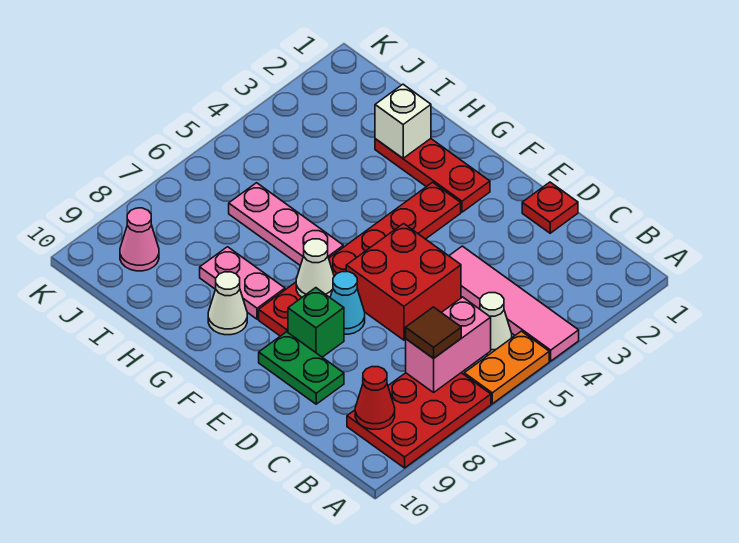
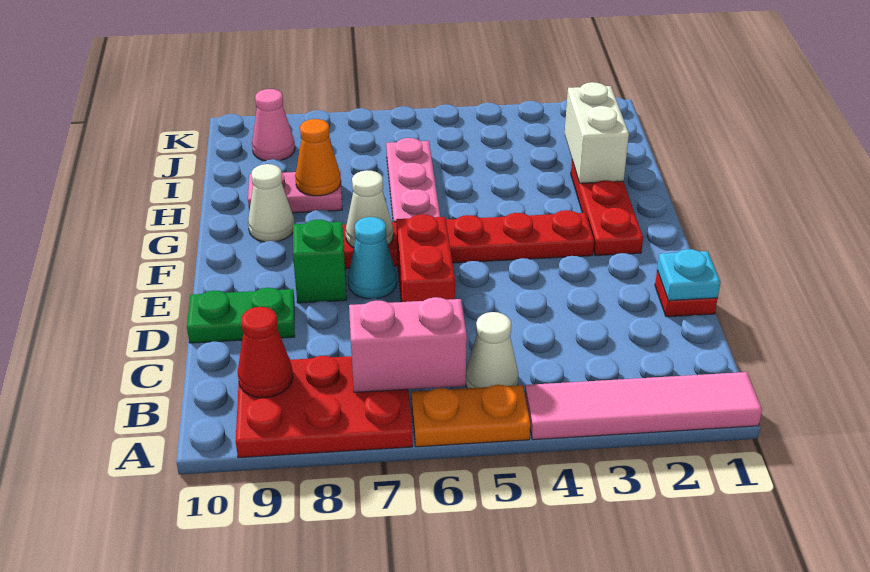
pink tile A4:D4 level 1 -> pink tile A1:A4 level 1
brown tile B7 level 3 -> none
none -> cyan plate D1 level 2
red brick D5:E6 level 1 -> red brick D6:E6 level 1
green plate D9:E9 level 1 -> green plate D9:D10 level 1
pink plate G8:H8 level 1 -> pink plate H8:H9 level 1
white brick H2 level 2 -> white brick H2:I2 level 2
none -> orange cone H8 level 2

